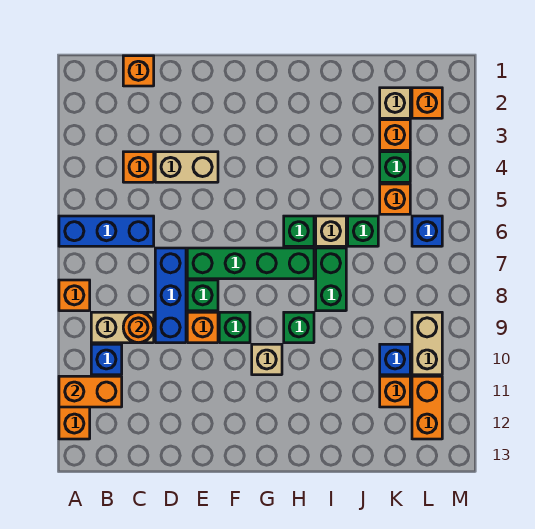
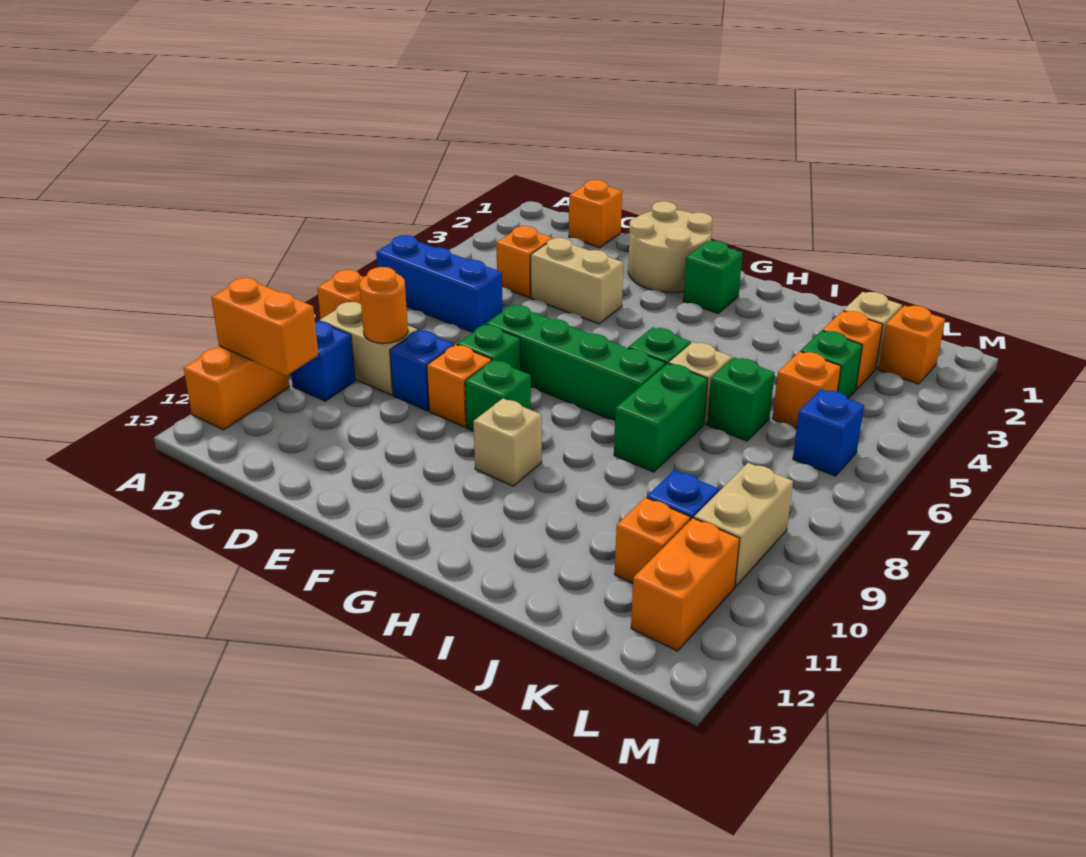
blue brick D7:D9 level 1 -> blue brick D9 level 1
none -> tan round brick E1:F2 level 1
green brick H9 level 1 -> green brick G2 level 1

